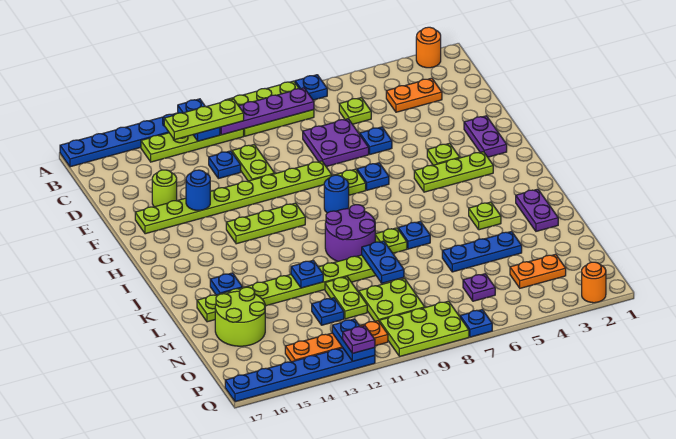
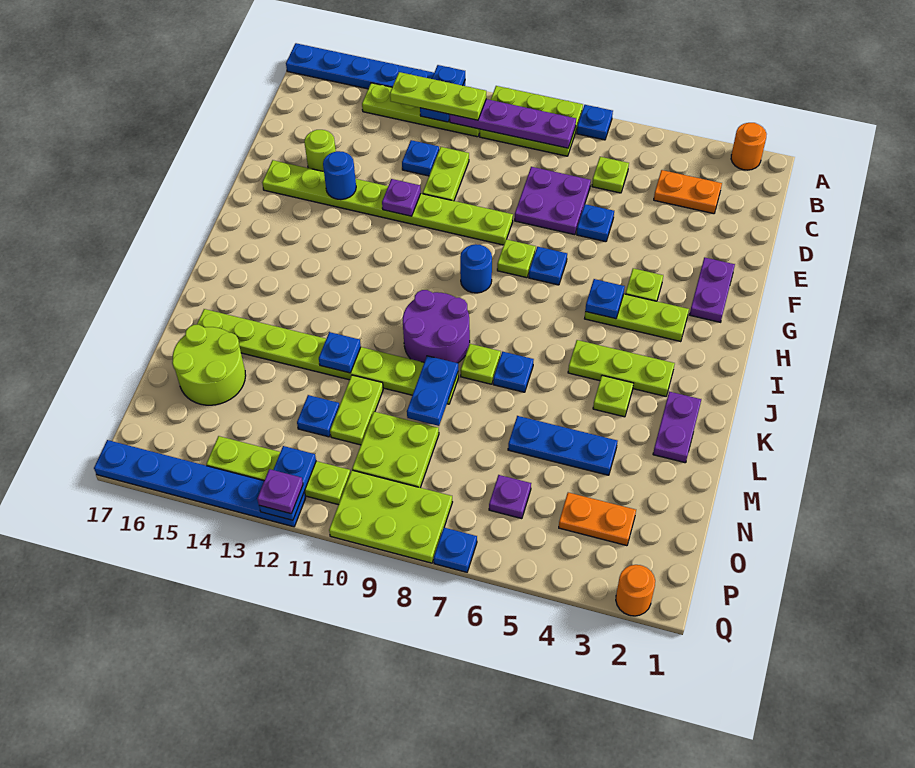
none -> purple plate F12 level 2
lime plate H11:H13 level 1 -> lime plate J3:J5 level 1
blue plate K15 level 1 -> blue plate H5 level 2
orange plate P11:P14 level 1 -> lime plate P11:P14 level 1

